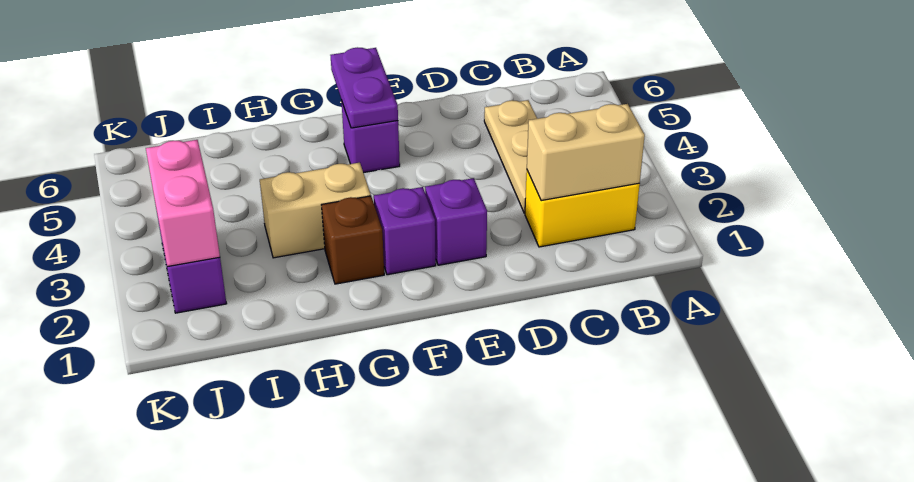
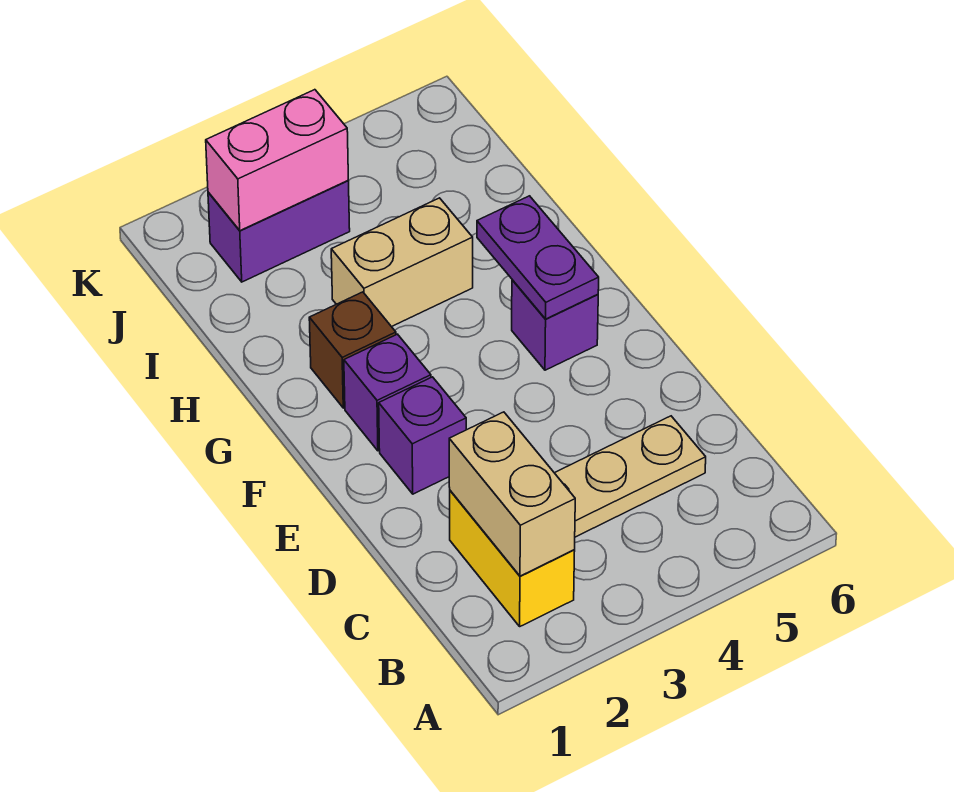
purple plate F5:F6 level 2 -> purple plate F5:G5 level 2
tan brick G3:H3 level 1 -> tan brick H3:H4 level 1

